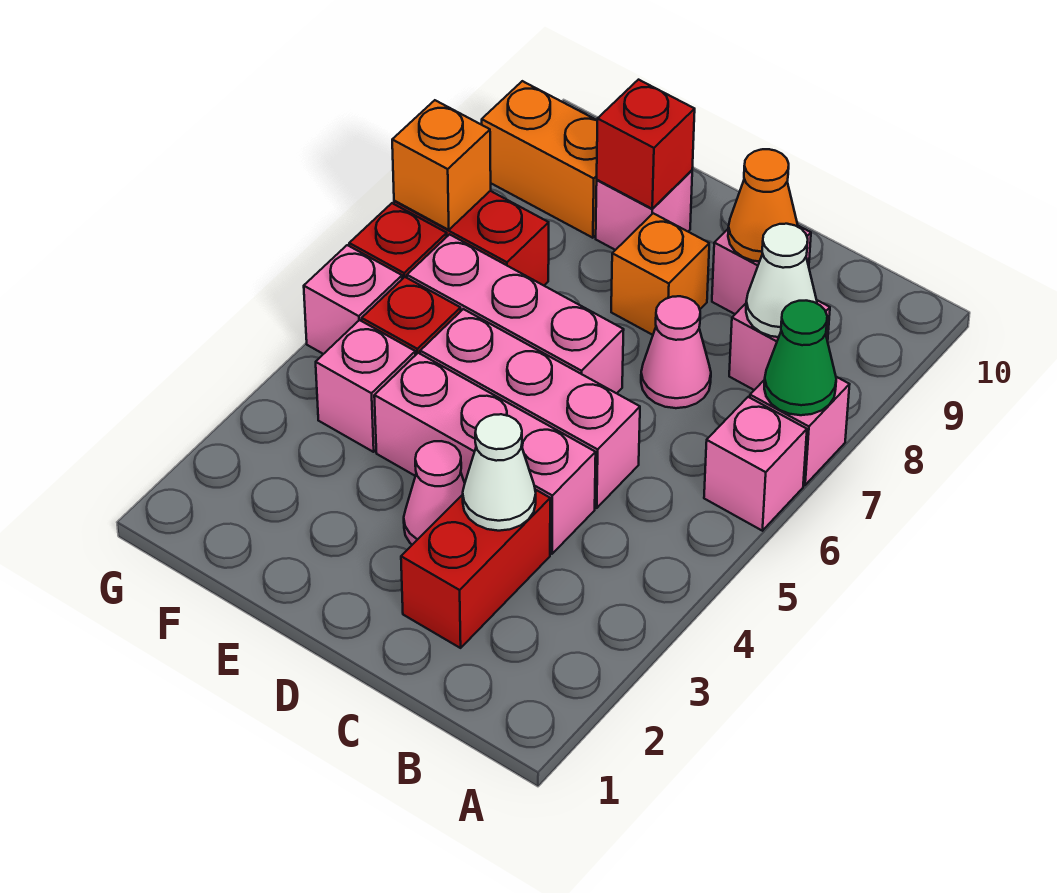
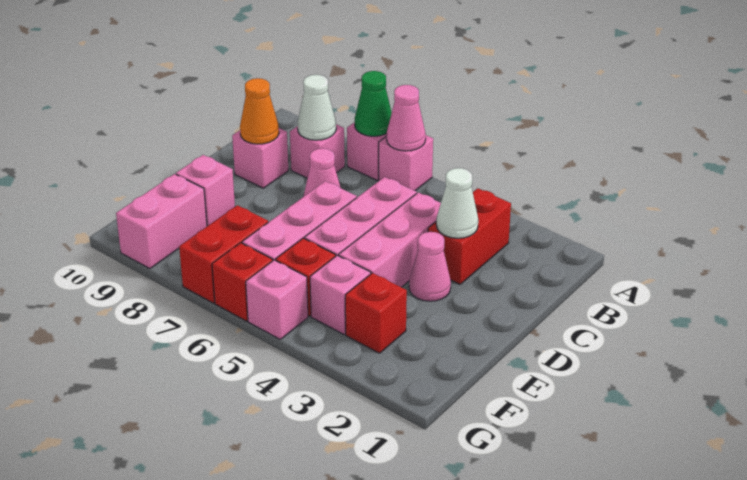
none -> pink cone A6 level 2
red brick C2:C3 level 1 -> red brick B3:C3 level 1
orange brick D8 level 1 -> none
red brick E9 level 2 -> red brick F3 level 1
orange brick F9:G9 level 1 -> pink brick F9:G9 level 1
orange brick G7 level 2 -> none

